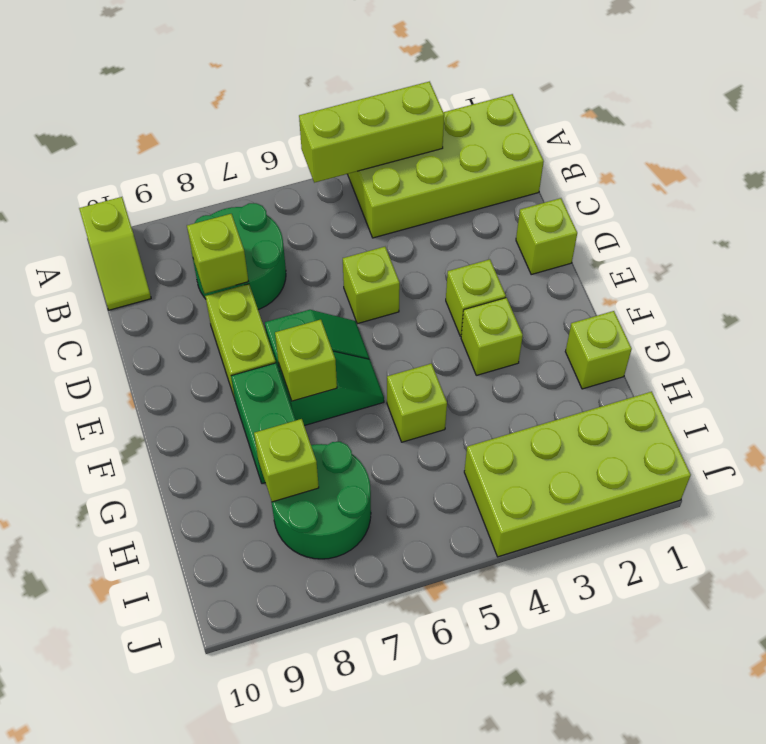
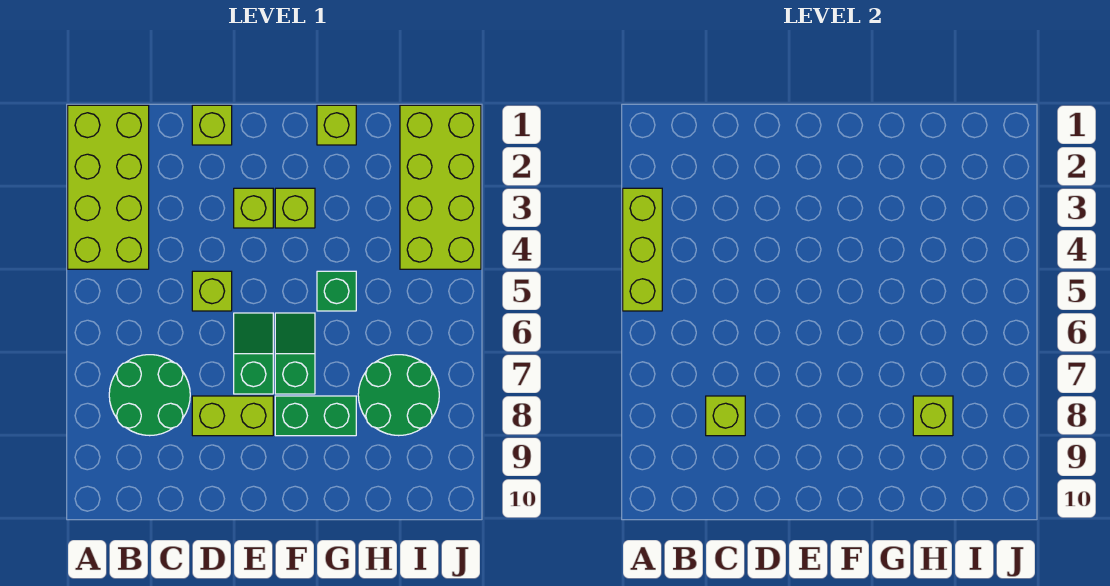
lime slope A10:B10 level 1 top A -> none
lime brick F7 level 2 -> none
lime brick G5 level 1 -> green brick G5 level 1

